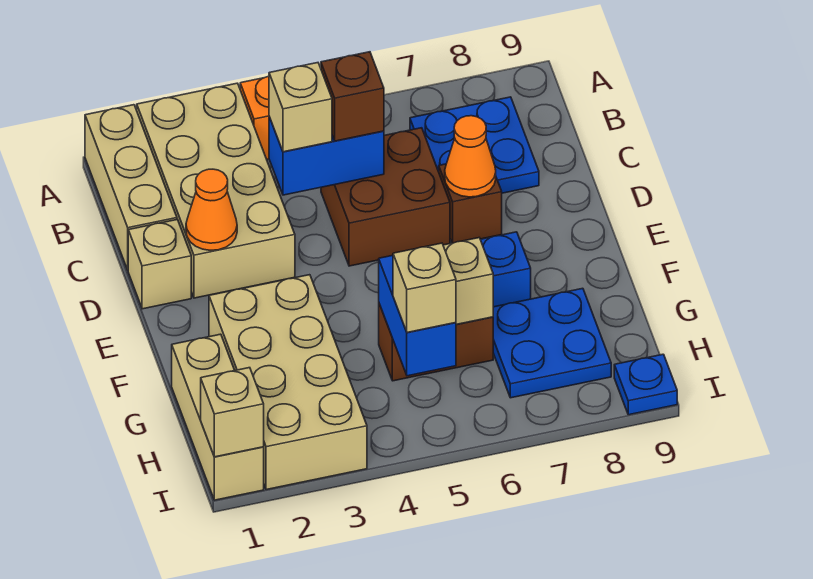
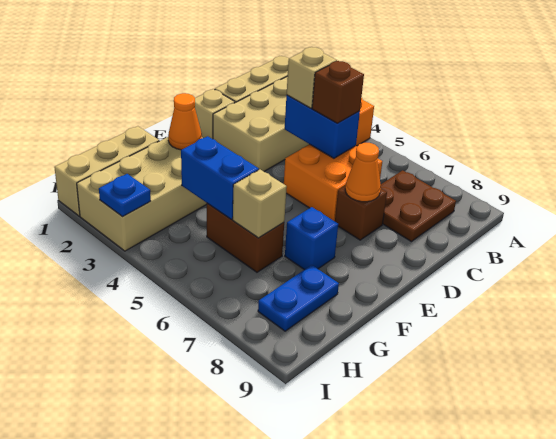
blue plate B7:C8 level 1 -> brown plate B7:C8 level 1
brown brick C5:D6 level 1 -> orange brick C5:D6 level 1
orange cone D2 level 2 -> orange cone F2 level 2
blue brick G5:H5 level 2 -> blue brick G4:G5 level 2
blue plate G7:H8 level 1 -> blue plate G8:H8 level 1
tan brick H5 level 3 -> none
tan brick I1 level 2 -> none
blue plate I9 level 1 -> blue plate I3 level 2

